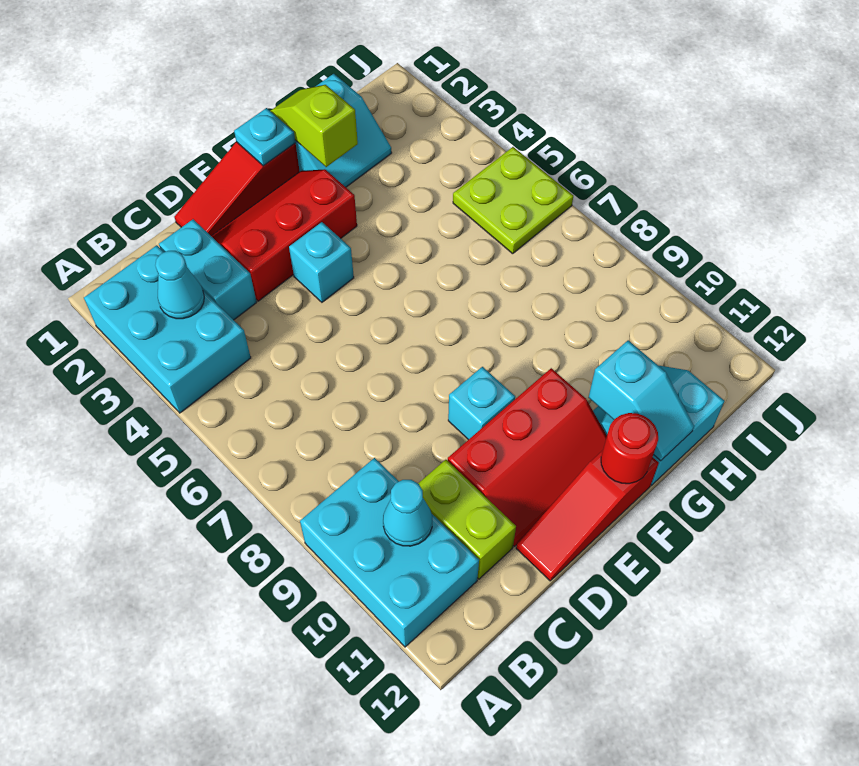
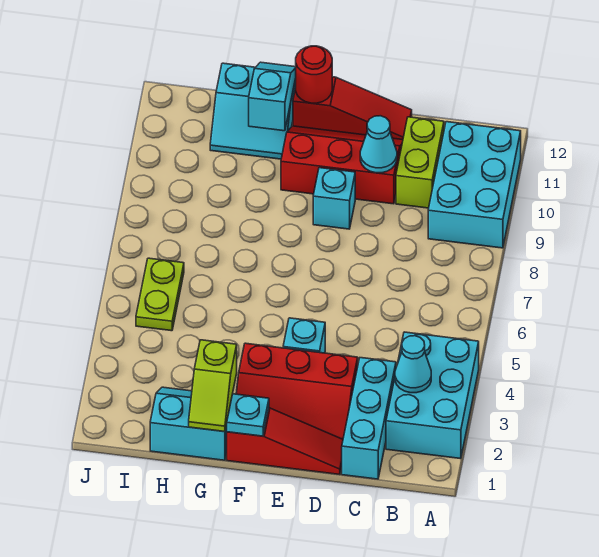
cyan cone B10 level 2 -> cyan cone D10 level 2
cyan brick C2:C3 level 1 -> cyan brick C1:C3 level 1
lime plate I5:J6 level 1 -> lime plate I5:I6 level 1

